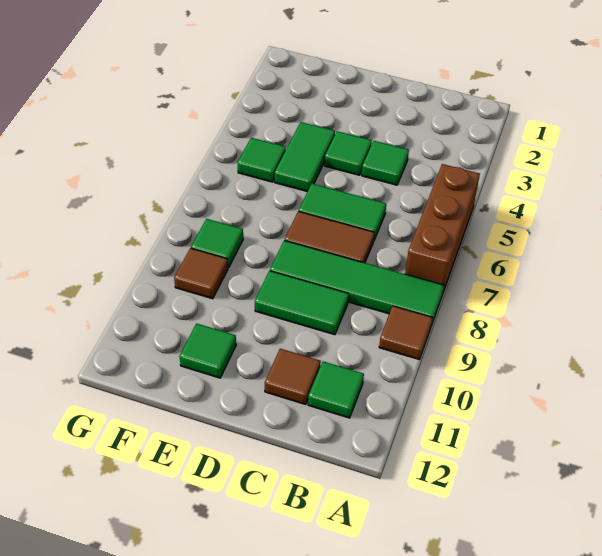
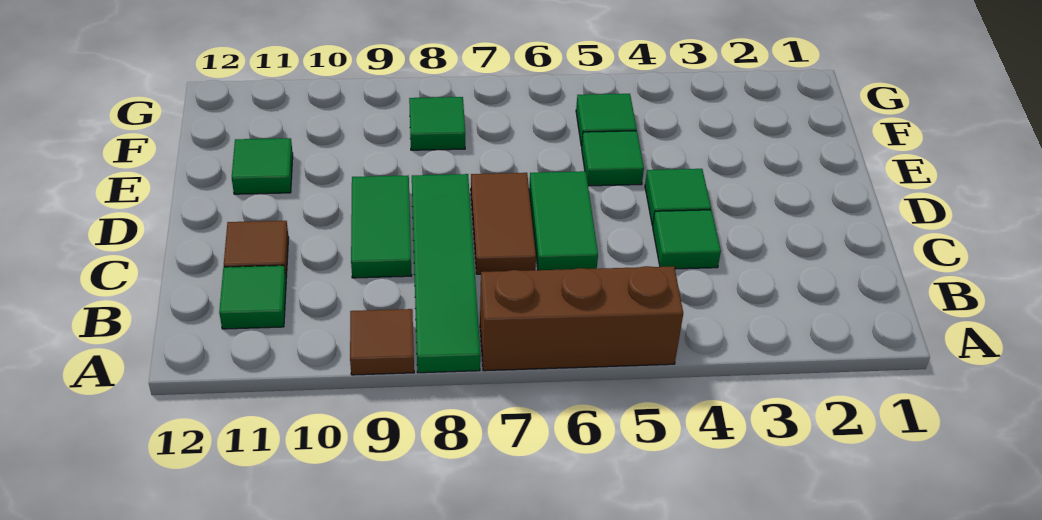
green tile E4:E5 level 1 -> green tile E5 level 1
brown tile F9 level 1 -> none

